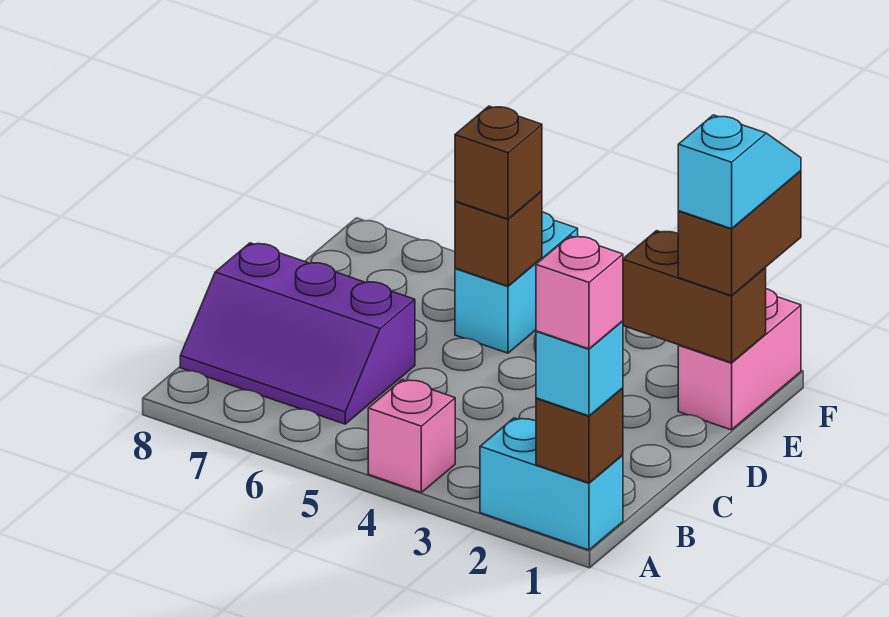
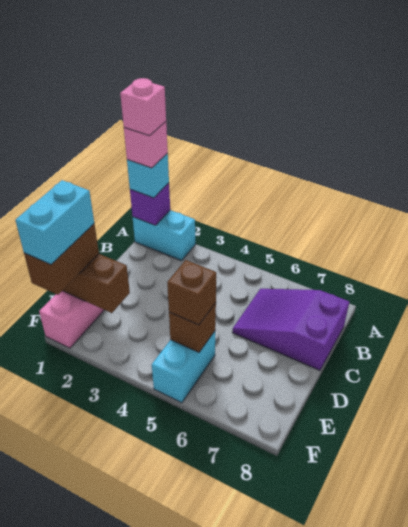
brown brick A1 level 2 -> purple brick A1 level 2
pink brick A4 level 1 -> pink brick A1 level 5
purple slope B6:C8 level 1 top C -> purple slope B6:C8 level 1 top 8
cyan slope E1:F1 level 4 top E -> cyan brick E1:F1 level 4

